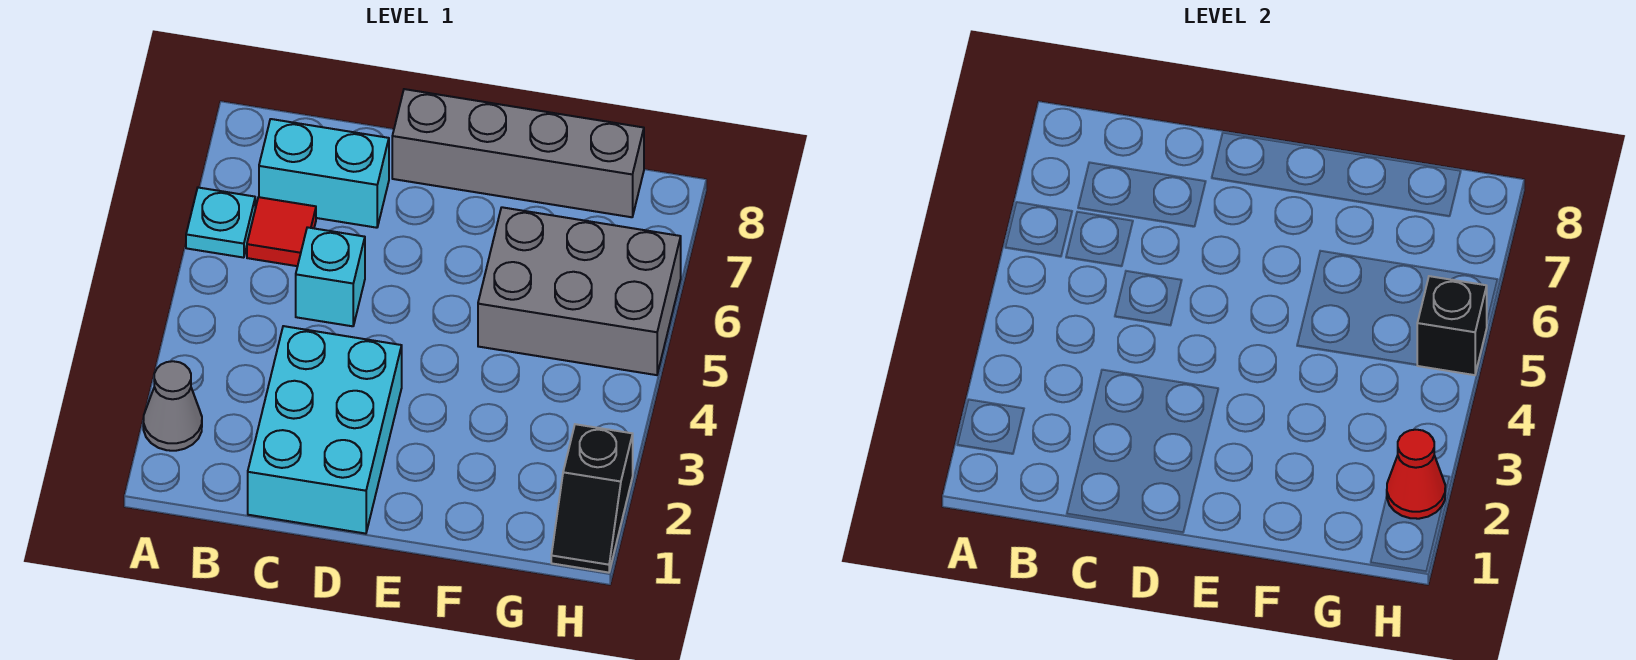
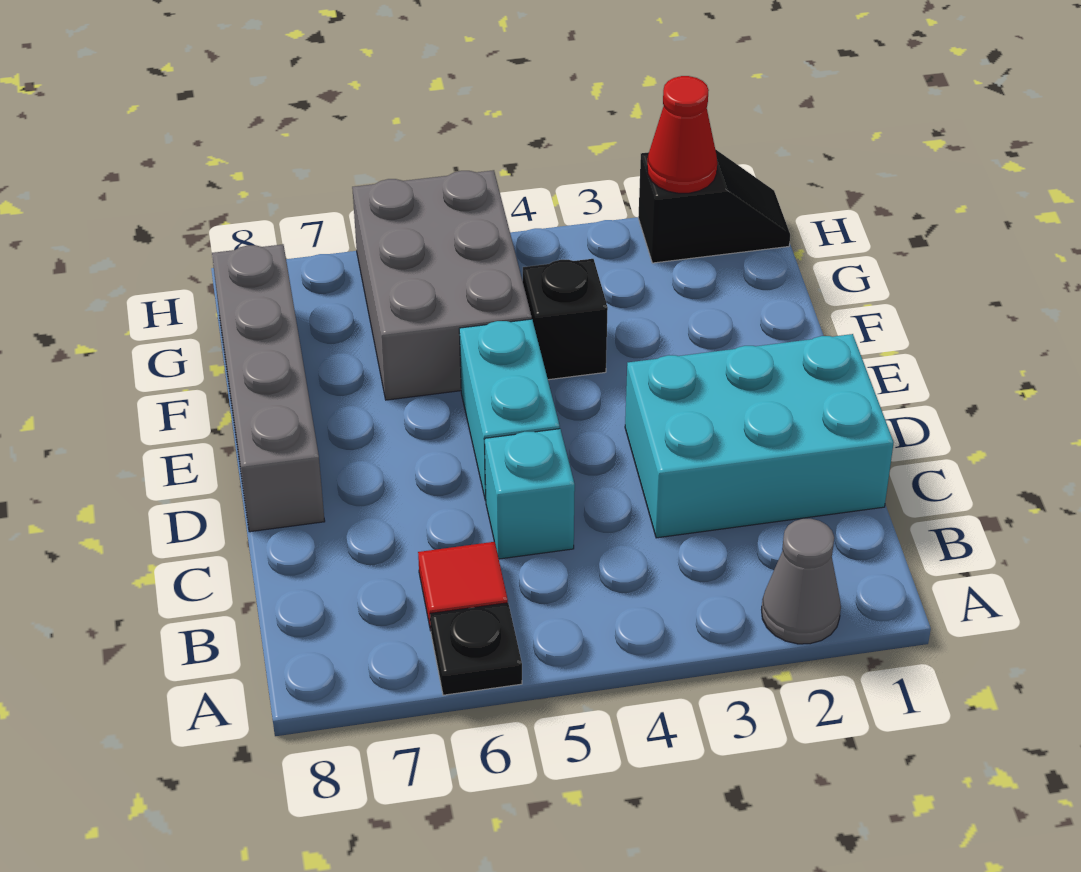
cyan plate A6 level 1 -> black plate A6 level 1
cyan brick B7:C7 level 1 -> cyan brick D5:E5 level 1
black brick H5 level 2 -> black brick F4 level 1

